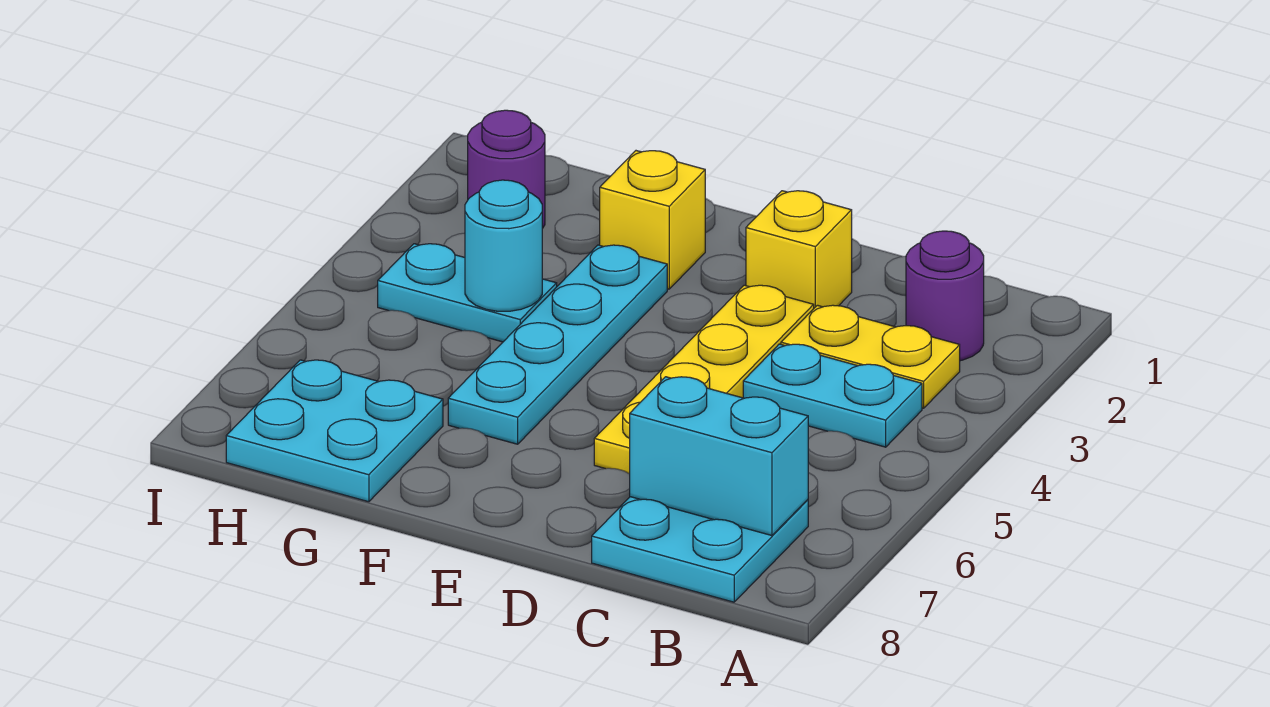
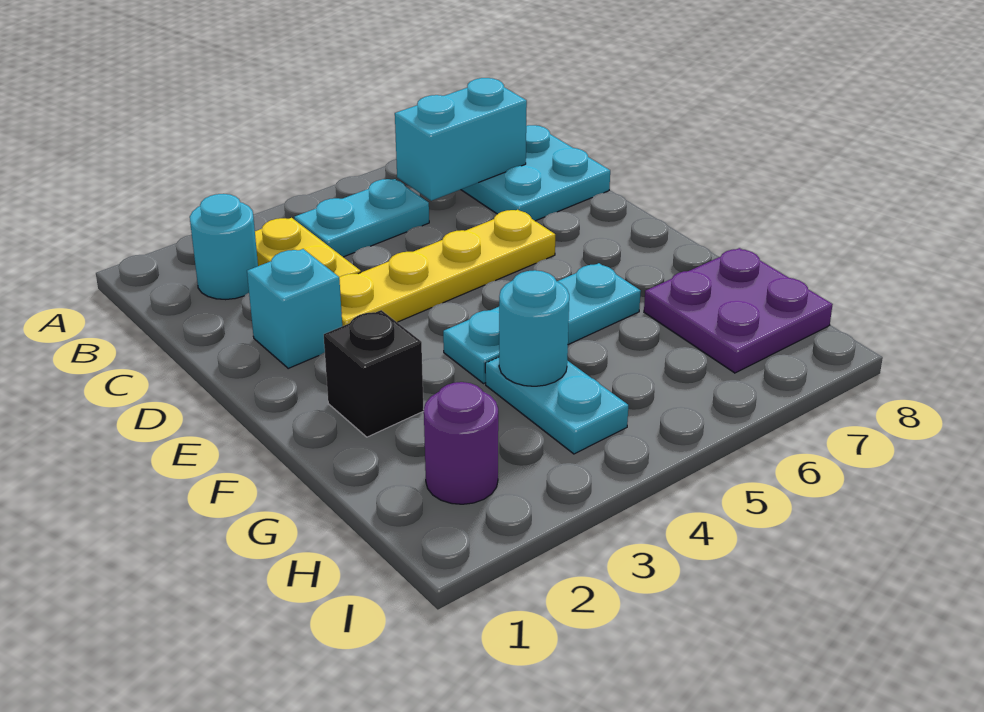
purple round brick B2 level 1 -> cyan round brick B2 level 1
cyan plate B4:C4 level 1 -> cyan plate B4:B5 level 1
cyan brick B7:C7 level 2 -> cyan brick B6:B7 level 2
yellow brick D2 level 1 -> cyan brick D2 level 1
yellow brick F2 level 1 -> black brick F2 level 1
cyan plate F3:F6 level 1 -> cyan plate F4:F6 level 1
cyan plate G7:H8 level 1 -> purple plate G7:H8 level 1

